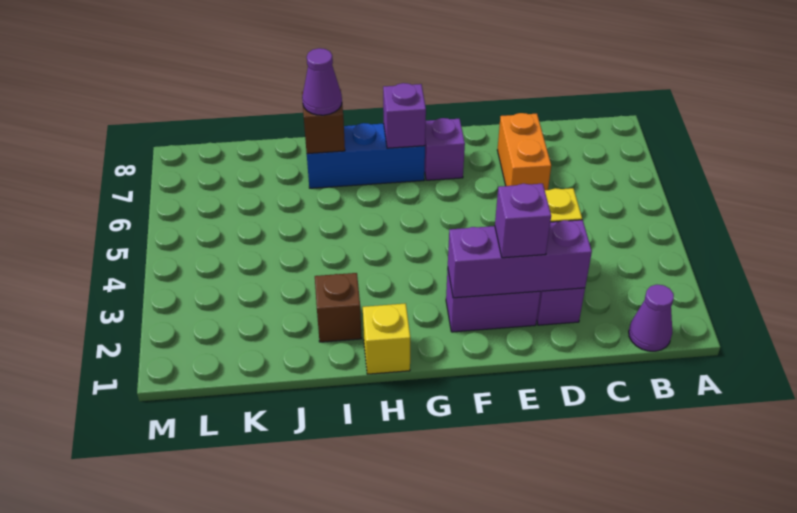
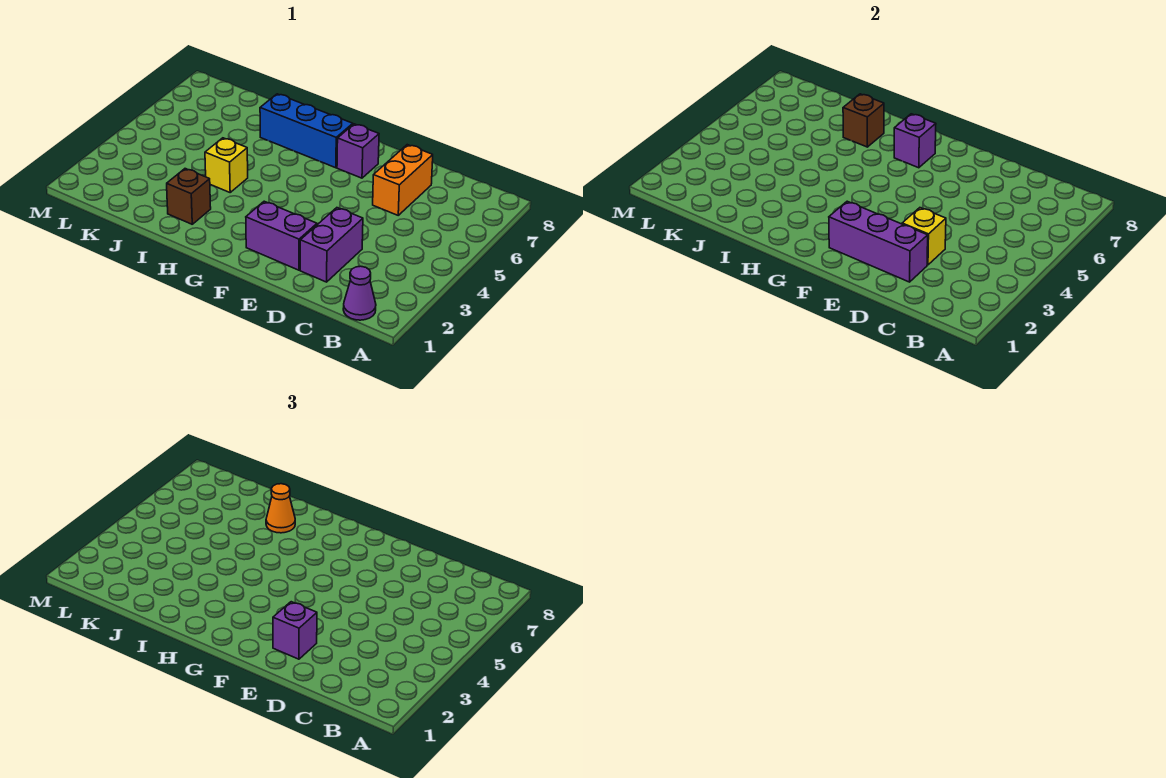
yellow brick H1 level 1 -> yellow brick I4 level 1
purple cone I7 level 3 -> orange cone I7 level 3

